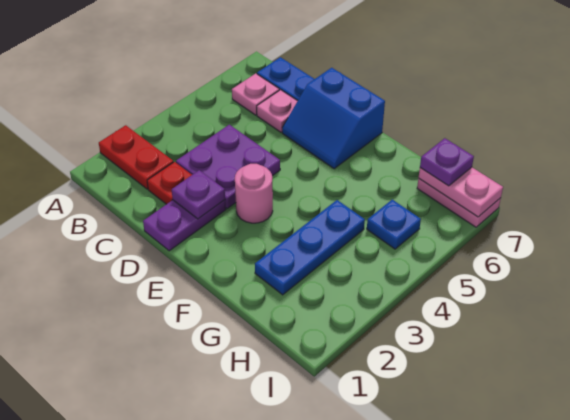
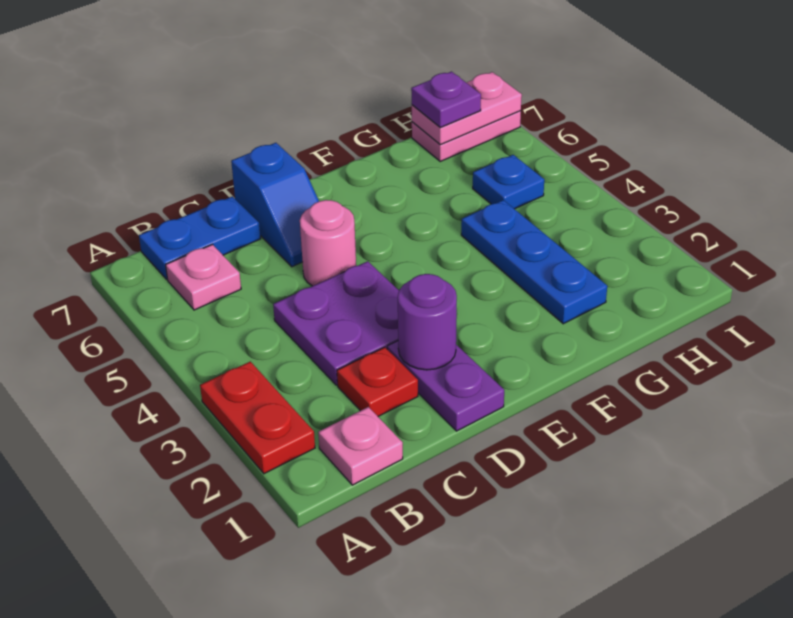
red plate A2:B2 level 1 -> red plate A2:A3 level 1
pink plate C6 level 1 -> pink plate B1 level 1
purple plate D2 level 2 -> purple round brick D2 level 2
blue slope D6:E7 level 1 top 7 -> blue slope D6:D7 level 1 top 7
pink round brick E3 level 1 -> pink round brick D5 level 1

